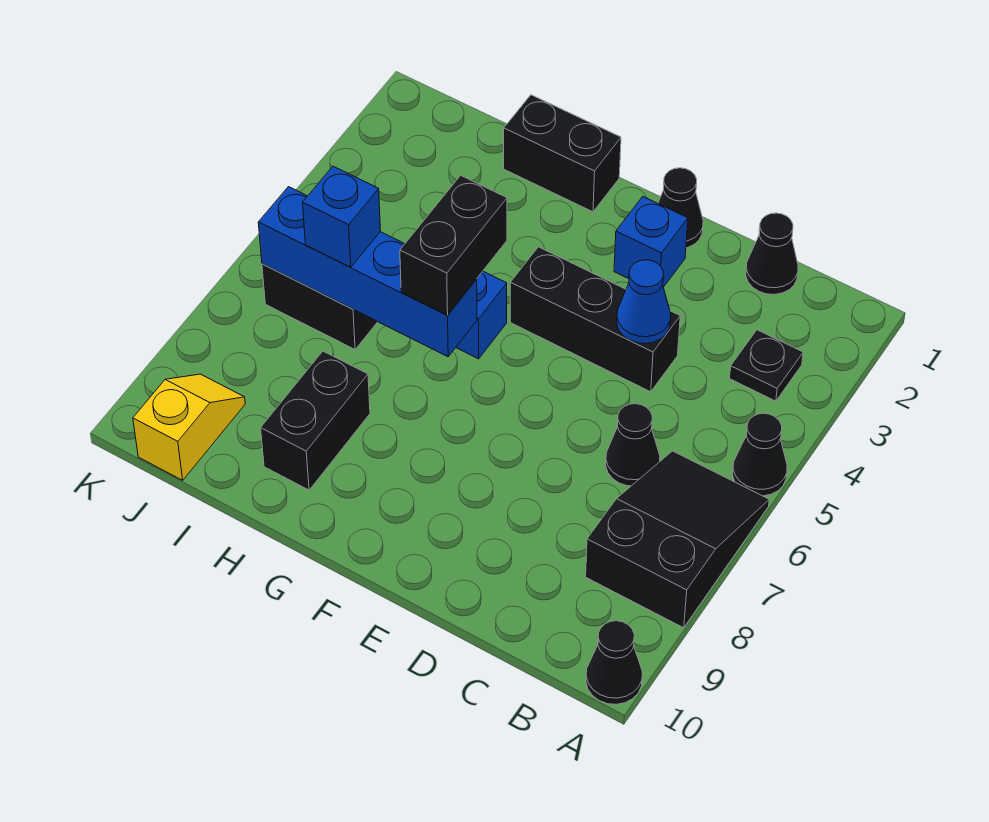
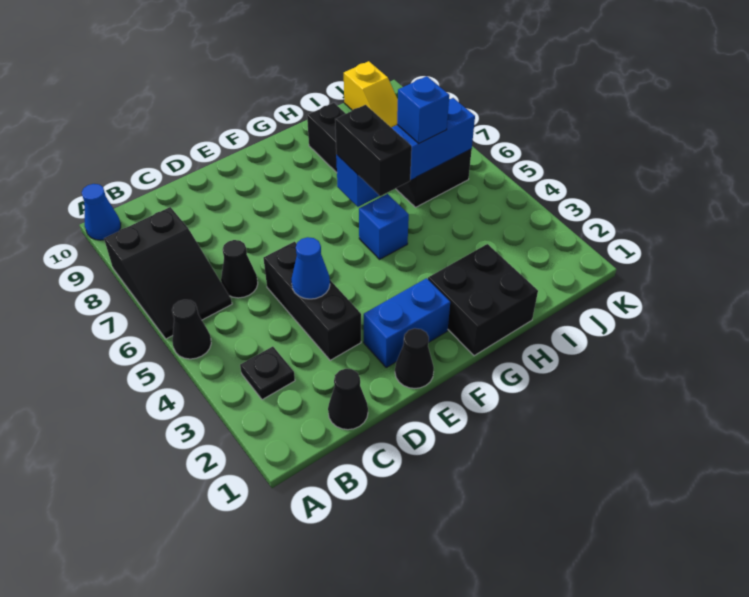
black cone A10 level 1 -> blue cone A10 level 1
black brick D4:F4 level 1 -> black brick D3:D5 level 1
blue brick E2 level 1 -> blue brick E2:F2 level 1
black brick G1:H1 level 1 -> black brick G1:H2 level 1

